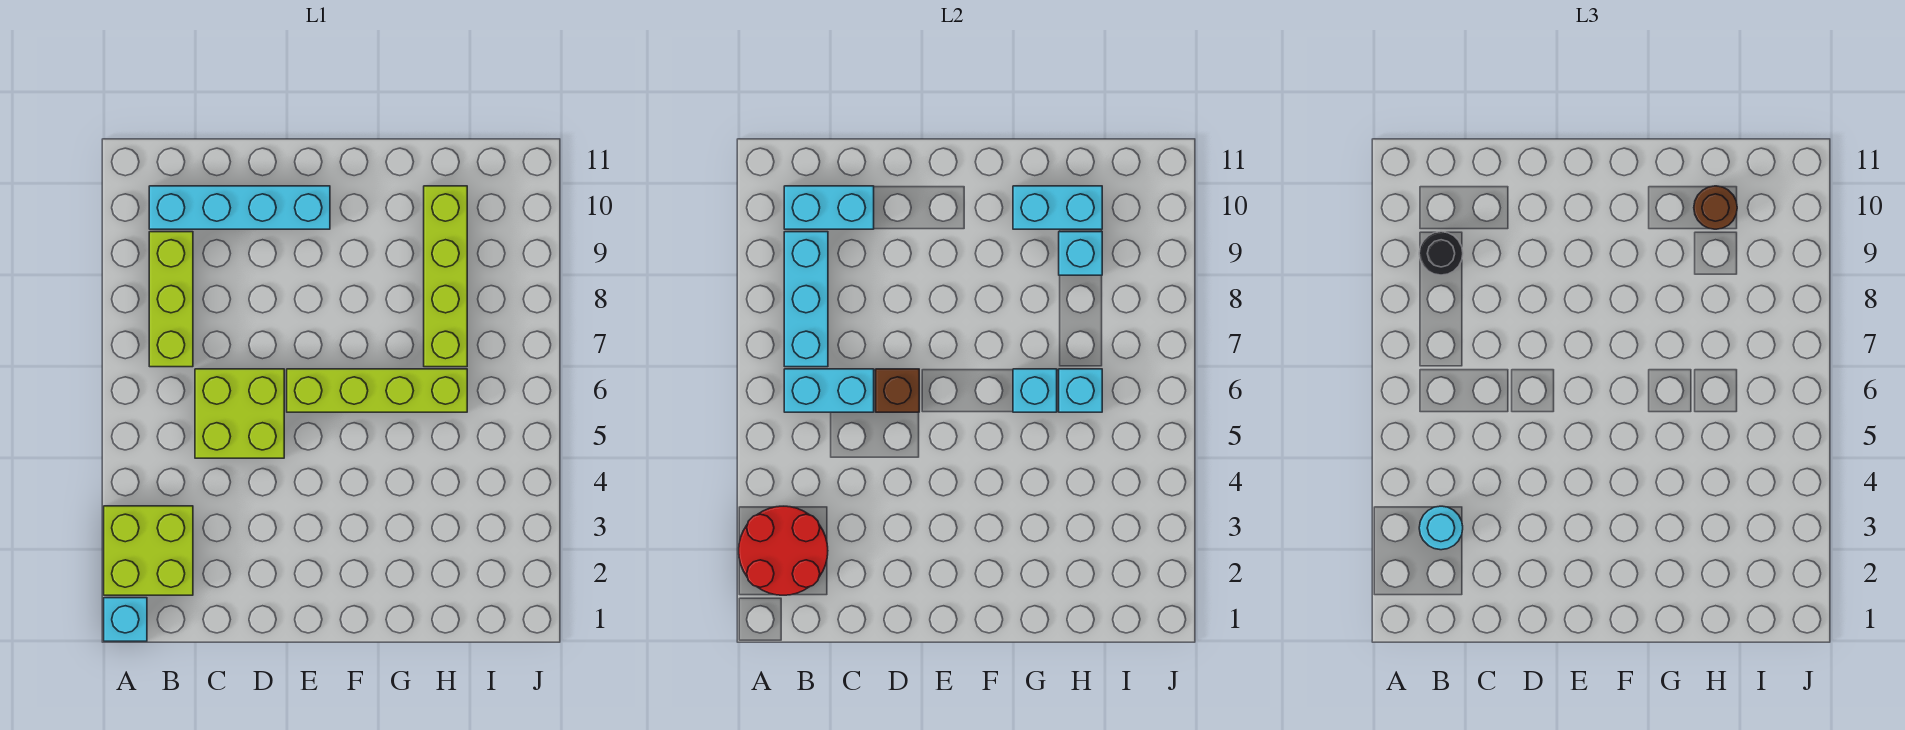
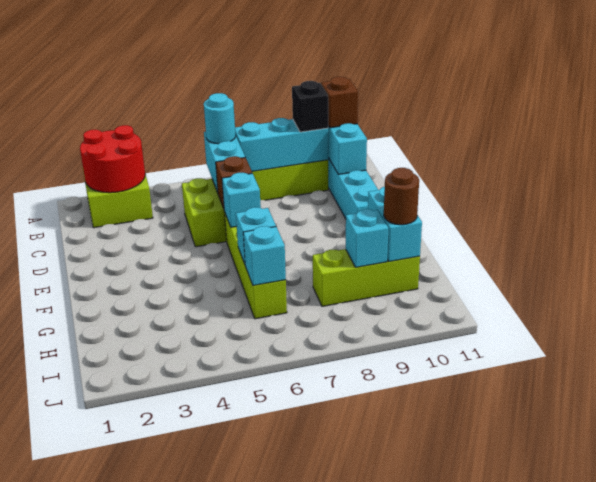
cyan brick A1 level 1 -> cyan brick E6 level 2
cyan round brick B3 level 3 -> cyan round brick B6 level 3
black round brick B9 level 3 -> black brick B9 level 3
none -> brown brick B10 level 3
lime brick H7:H10 level 1 -> lime brick H8:H10 level 1

